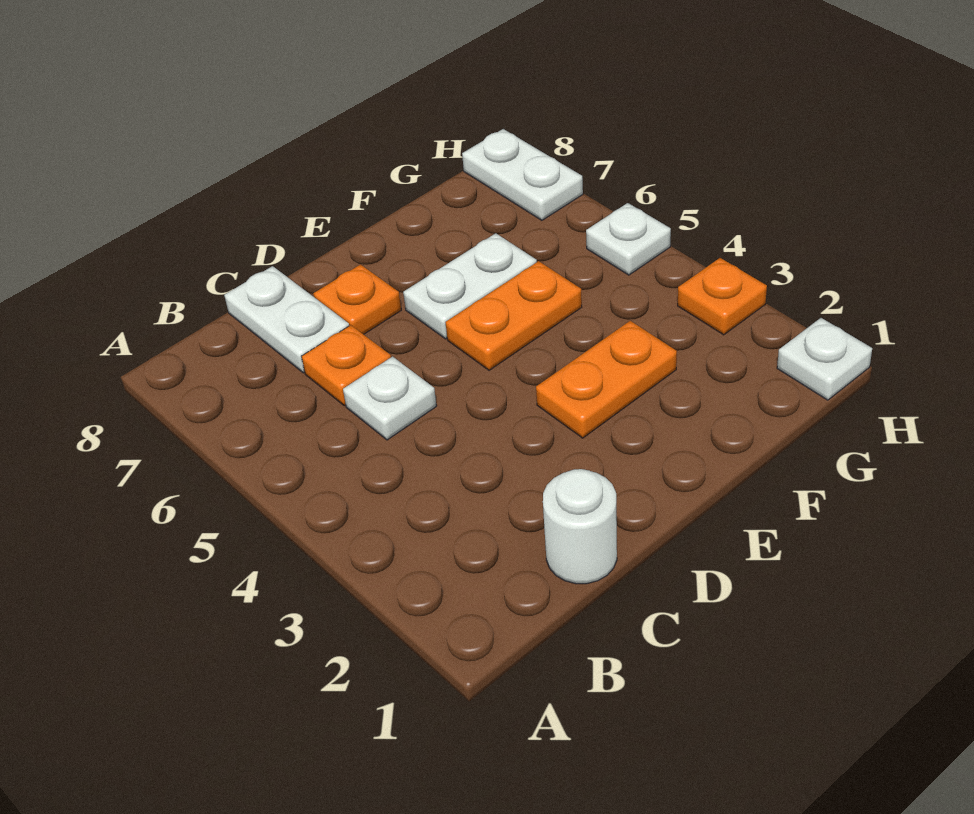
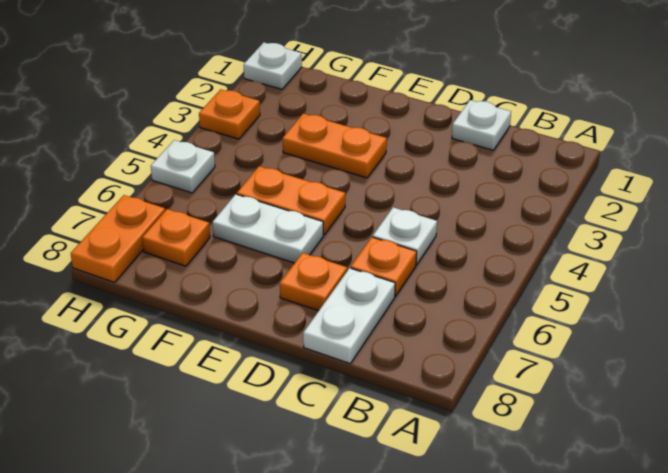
white round brick C1 level 1 -> white plate C1 level 1
none -> orange plate G7 level 1
white plate H7:H8 level 1 -> orange plate H7:H8 level 1

